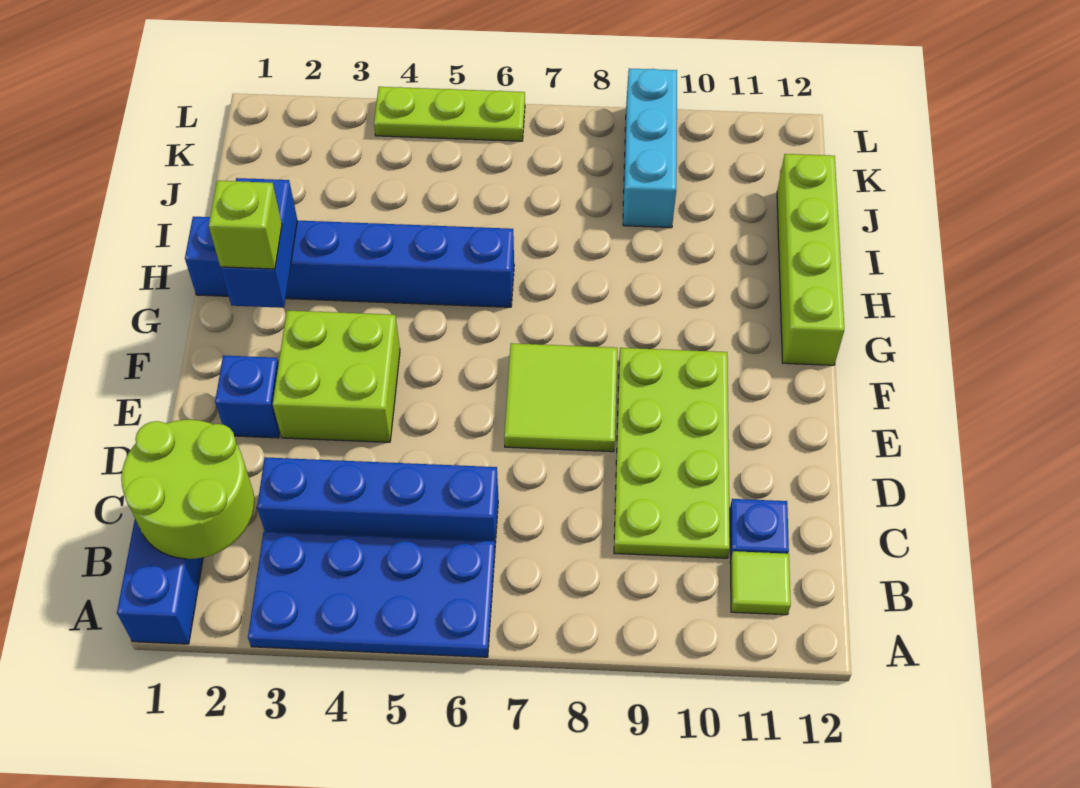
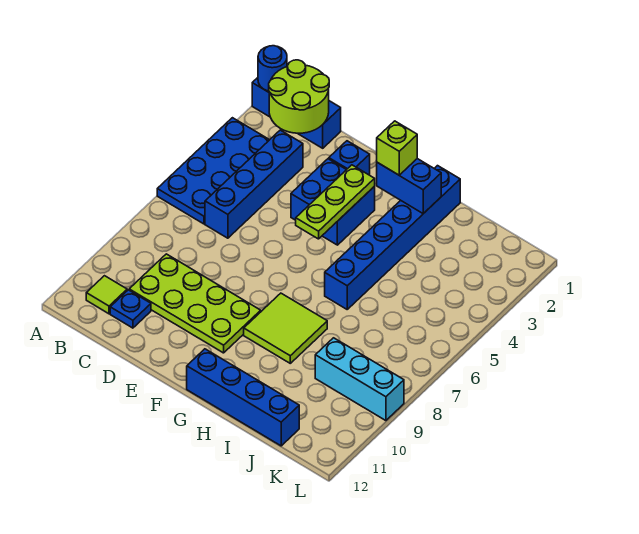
none -> blue round brick A1 level 2
lime brick E3:F4 level 1 -> blue brick E3:F4 level 1
lime tile E7:F8 level 1 -> lime tile G8:H9 level 1
lime brick G12:J12 level 1 -> blue brick G12:J12 level 1
lime plate L4:L6 level 1 -> lime plate F3:F5 level 2

